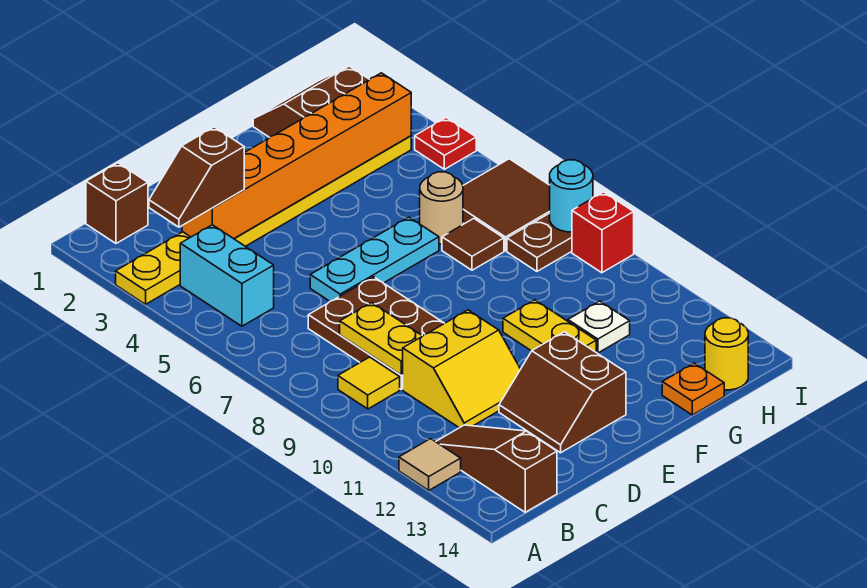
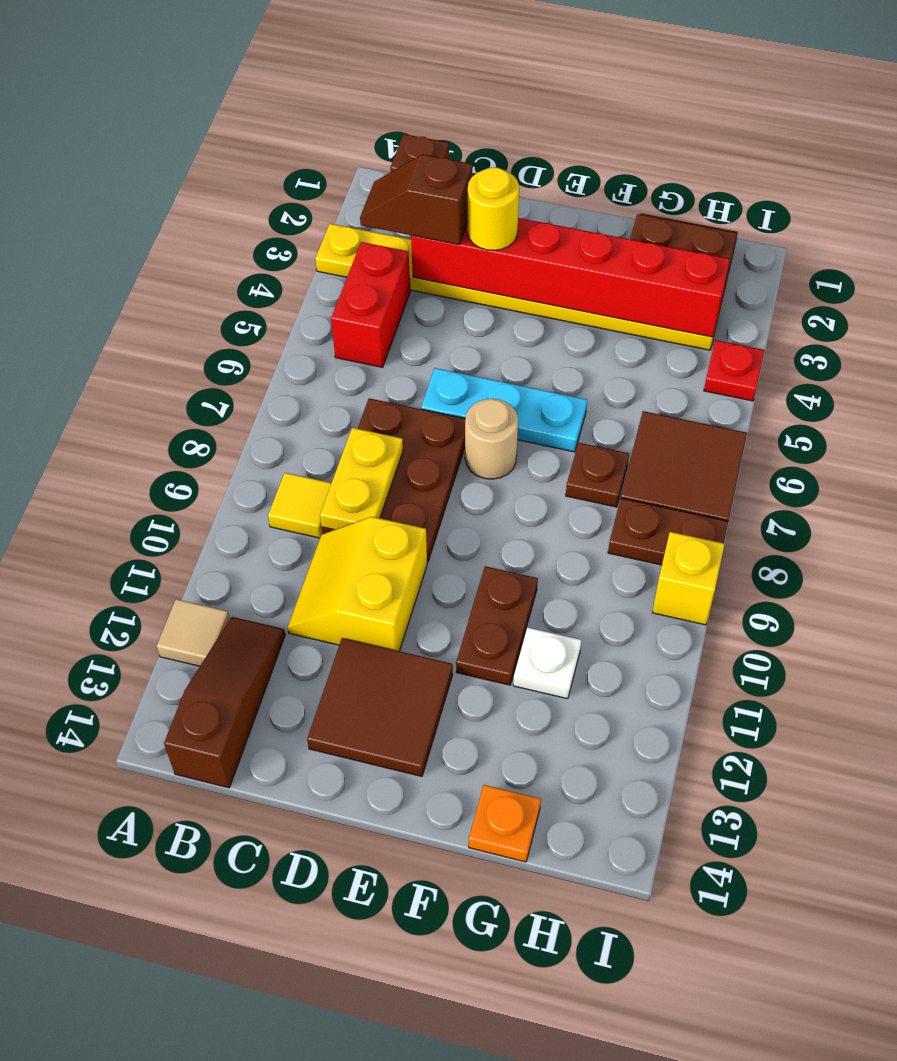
cyan brick B4:B5 level 1 -> red brick B4:B5 level 1
orange brick C3:H3 level 2 -> red brick C3:H3 level 2
yellow slope C10:D11 level 1 top 10 -> yellow slope C10:D11 level 1 top D
brown slope D12:E13 level 1 top E -> brown tile D12:E13 level 1
yellow plate F10:F11 level 1 -> brown plate F10:F11 level 1
tan round brick G6 level 1 -> tan round brick E7 level 1
brown tile G7 level 1 -> brown plate G7 level 1
yellow round brick H14 level 1 -> yellow round brick D3 level 3
cyan round brick I8 level 2 -> none
red brick I9 level 1 -> yellow brick I9 level 1

